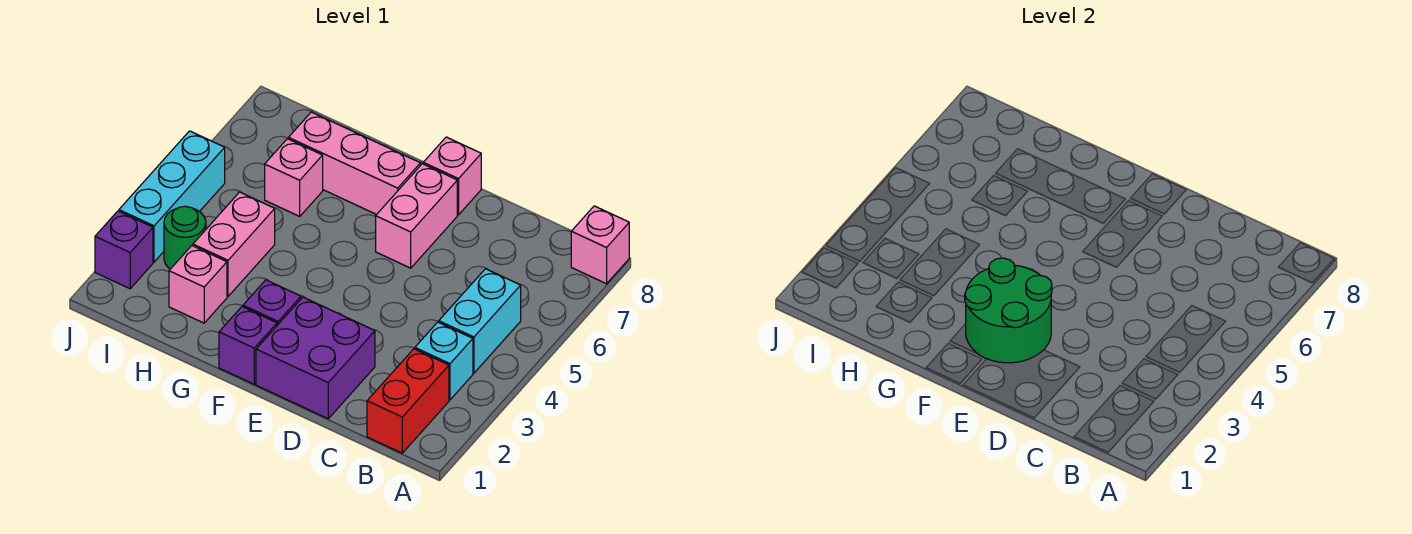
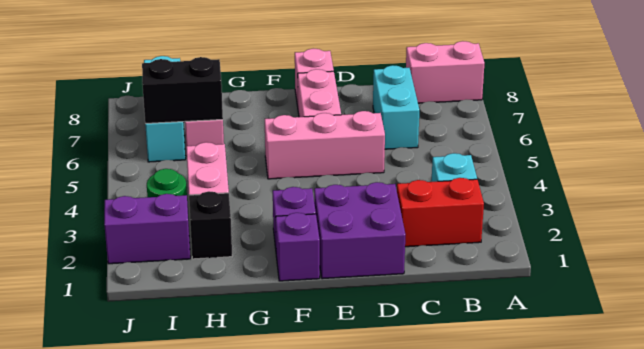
pink brick A8 level 1 -> pink brick A8:B8 level 1
red brick B1:B2 level 1 -> red brick B2:C2 level 1
cyan brick B4:B5 level 1 -> cyan brick C6:C7 level 1
green round brick E2:F3 level 2 -> none
pink brick F7:H7 level 1 -> pink brick D5:F5 level 1
pink brick H2 level 1 -> black brick H2 level 1
none -> black brick H6:I6 level 2
purple brick J2 level 1 -> purple brick I2:J2 level 1
cyan brick J3:J5 level 1 -> cyan brick I6:I8 level 1

